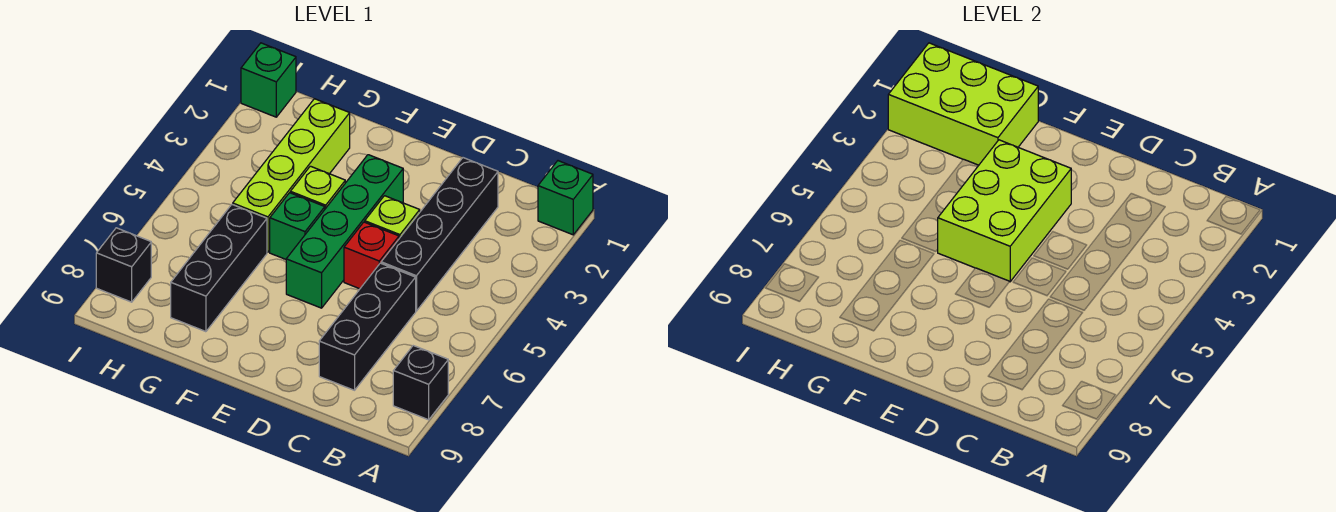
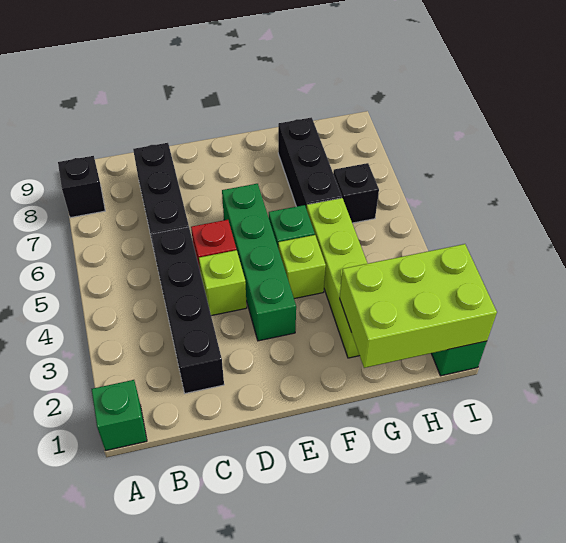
lime brick E3:F5 level 2 -> none
black brick I8 level 1 -> black brick H6 level 1

